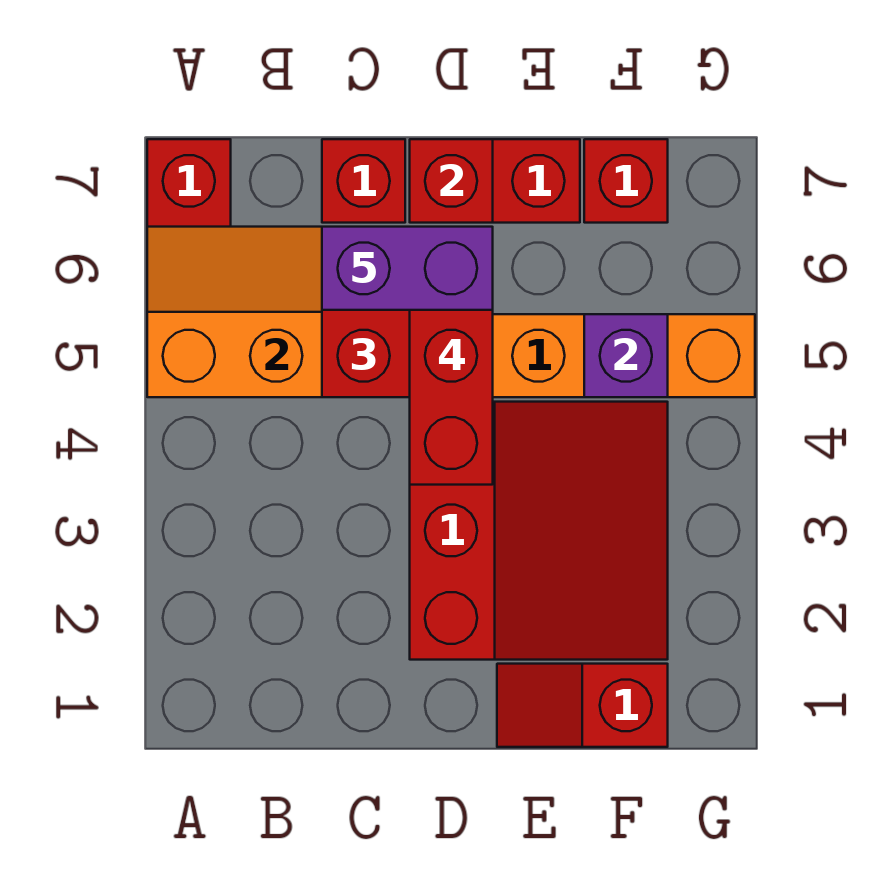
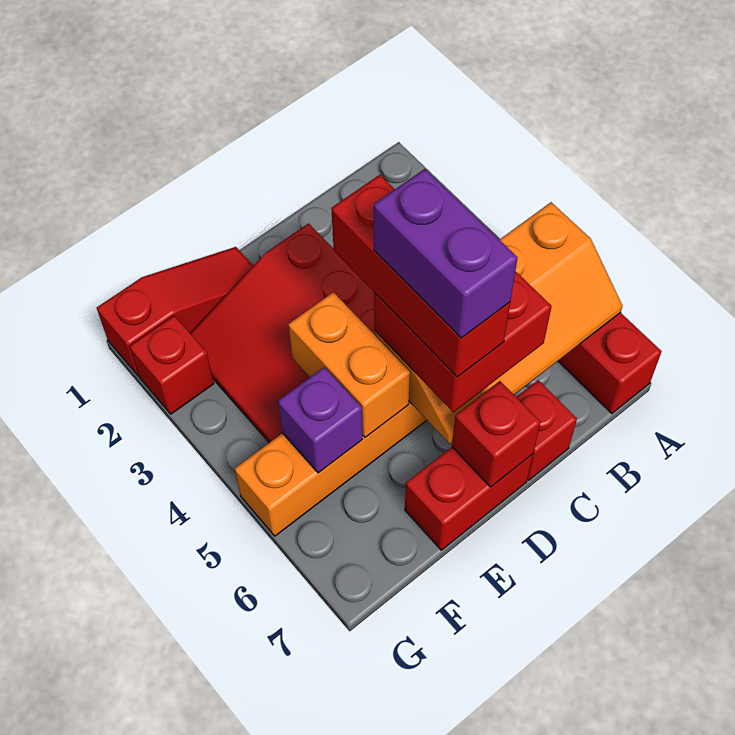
purple brick C6:D6 level 5 -> purple brick D5:D6 level 5
red slope E1:F1 level 1 top F -> red slope E1:G1 level 1 top G
none -> orange brick E4:E5 level 2
red brick F7 level 1 -> red brick G2 level 1

